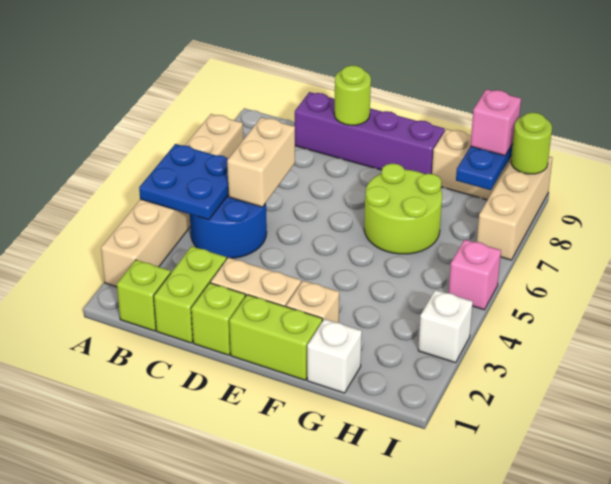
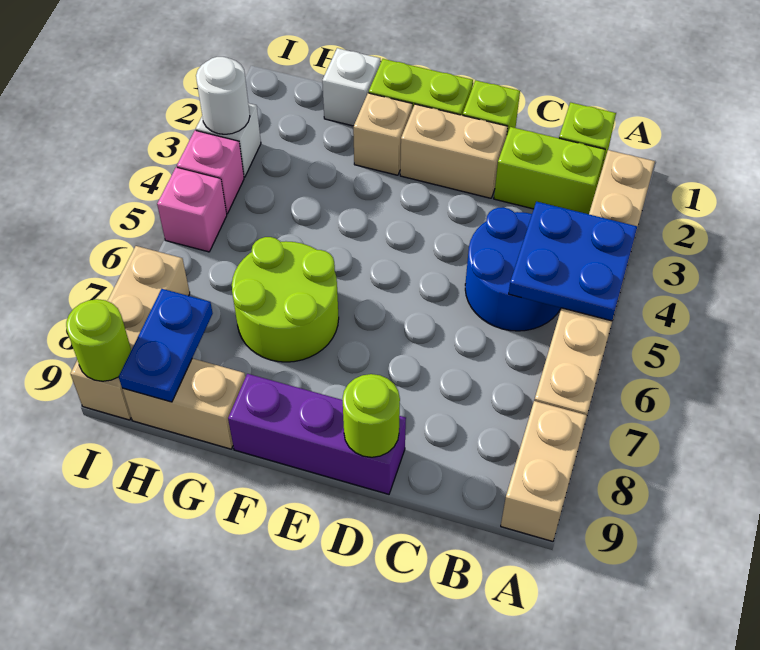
lime brick C1:C2 level 1 -> lime brick B2:C2 level 1
tan brick C5:C6 level 2 -> tan brick A8:A9 level 1
purple brick C9:F9 level 1 -> purple brick D9:F9 level 1
pink brick H9 level 3 -> pink brick I4 level 1
none -> white round brick I3 level 2

